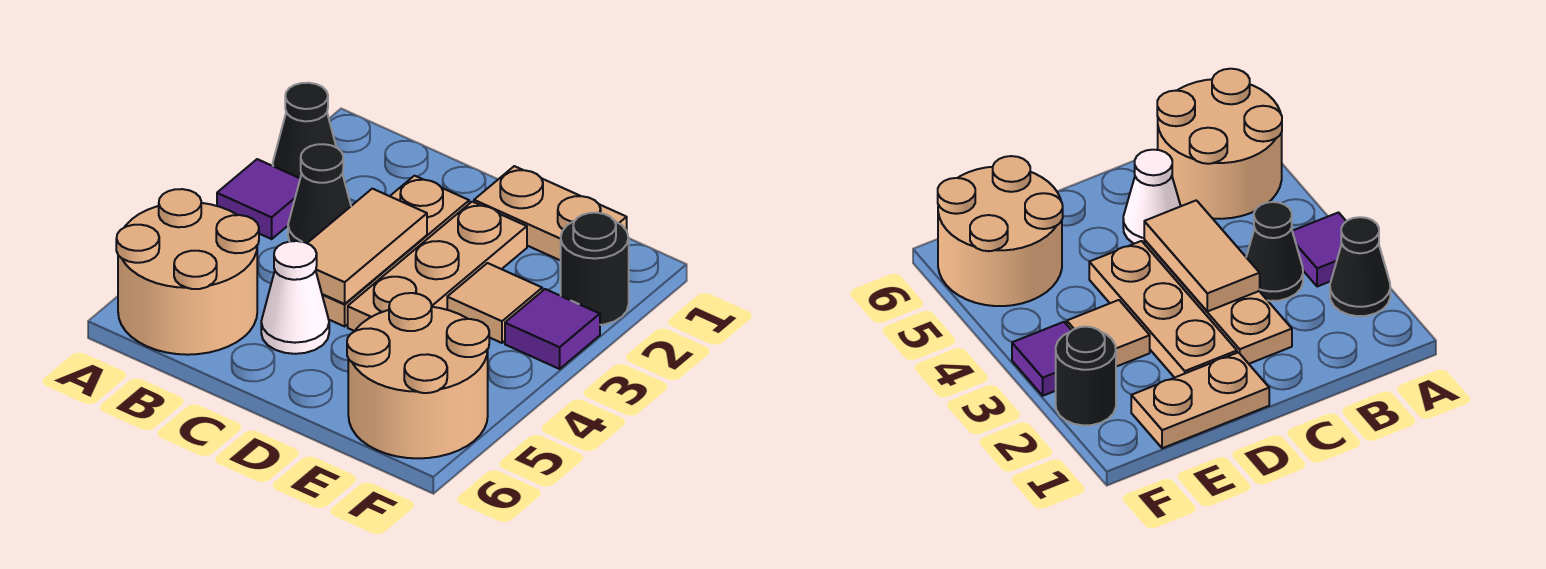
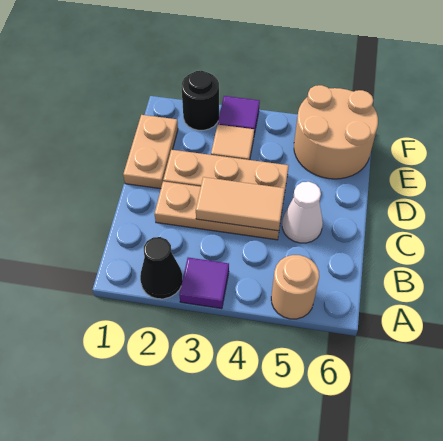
tan round brick A5:B6 level 1 -> tan round brick A5 level 1
black cone B3 level 1 -> none

